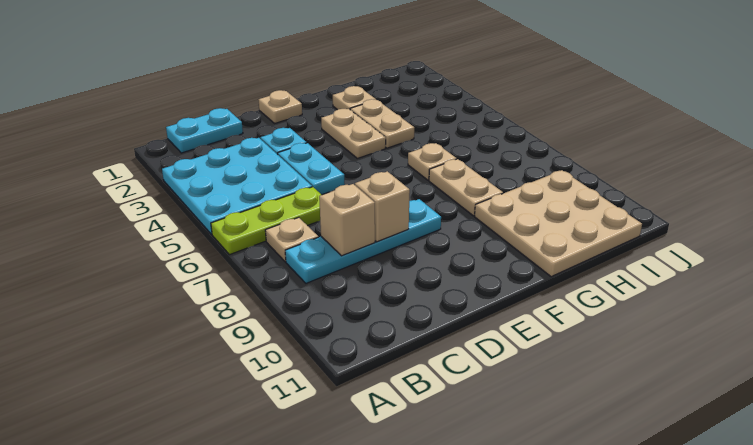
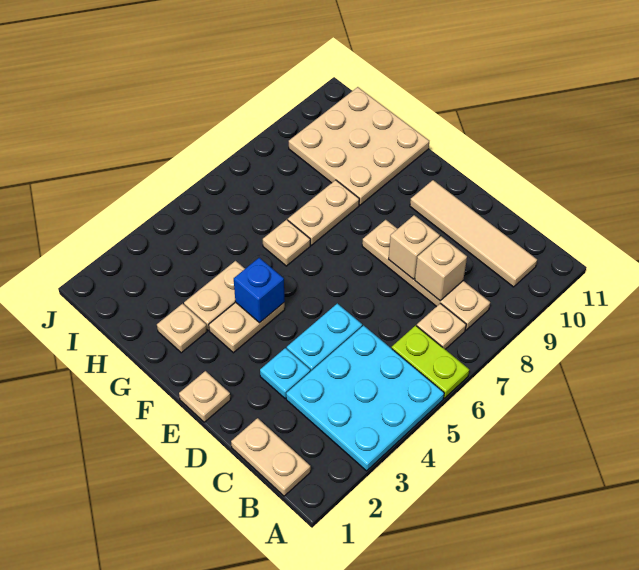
lime plate A6:C6 level 1 -> lime plate A6:B6 level 1
cyan plate B1:C1 level 1 -> tan plate B1:C1 level 1
cyan plate B8:E8 level 1 -> tan plate B8:E8 level 1
none -> tan tile B10:E10 level 1
none -> blue brick F4 level 2

